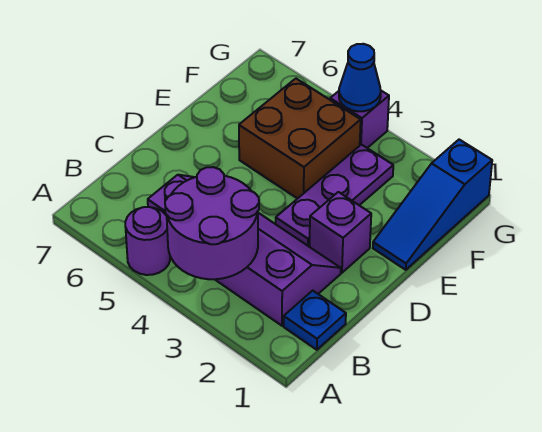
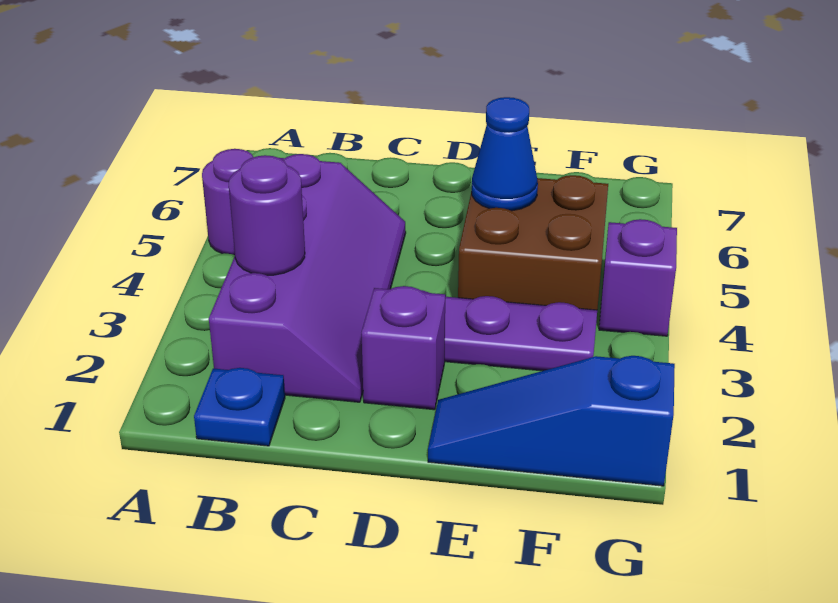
purple round brick A3:B4 level 2 -> purple round brick B3 level 2
blue cone G4 level 2 -> blue cone E5 level 2

